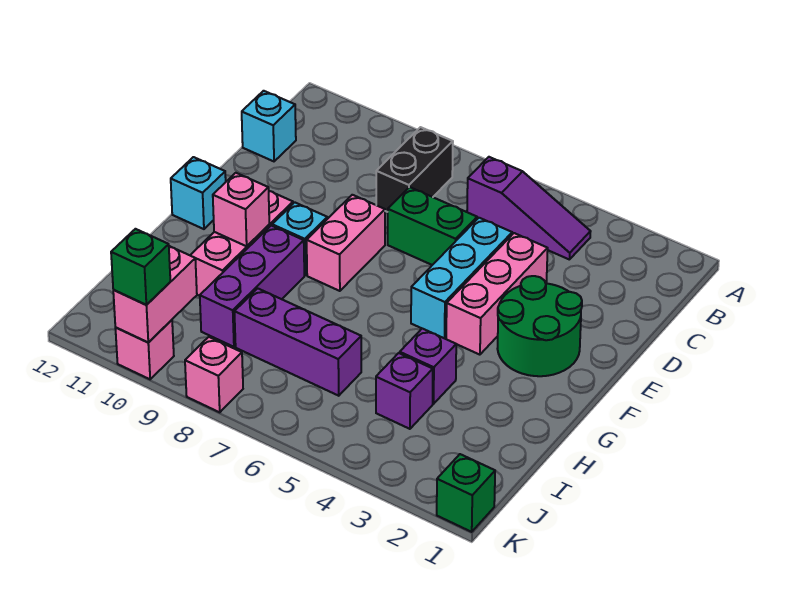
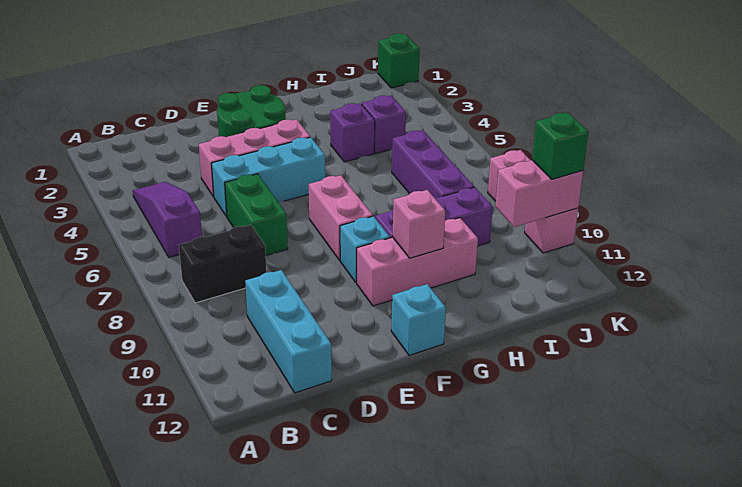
cyan brick C12 level 1 -> cyan brick C10:C12 level 1
pink brick E8:F8 level 1 -> pink brick F7:F8 level 1

